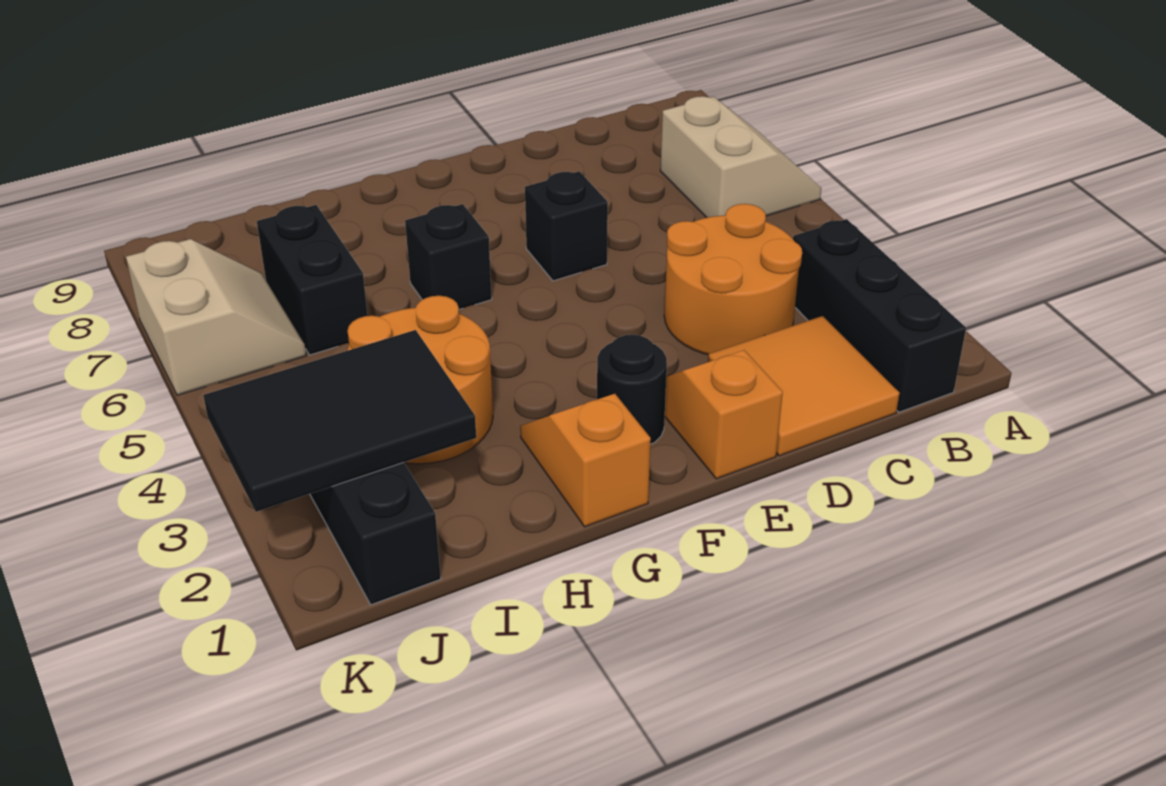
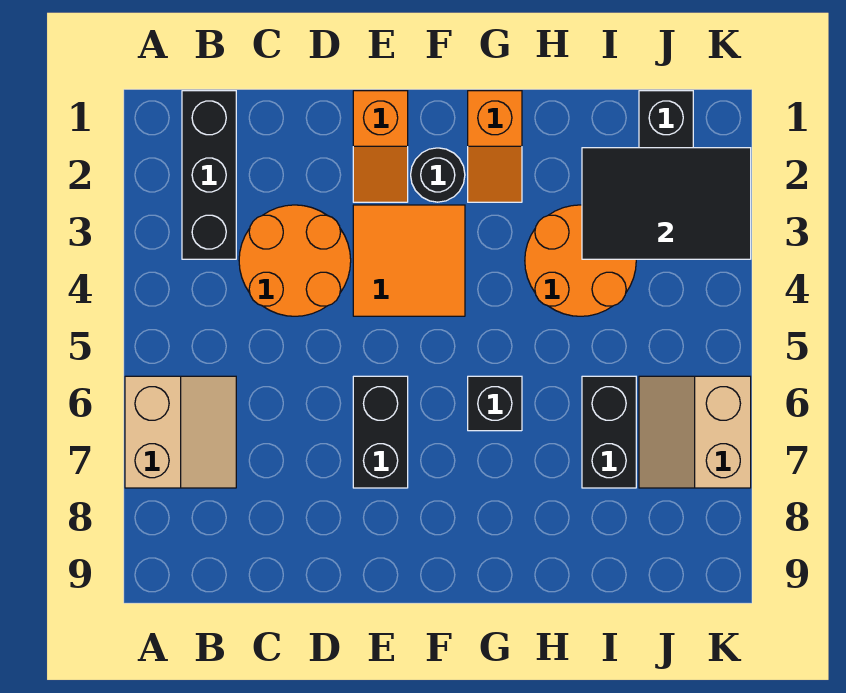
tan slope A6:B7 level 1 top B -> tan slope A6:B7 level 1 top A
orange tile C1:D2 level 1 -> orange tile E3:F4 level 1
black brick E6 level 1 -> black brick E6:E7 level 1

